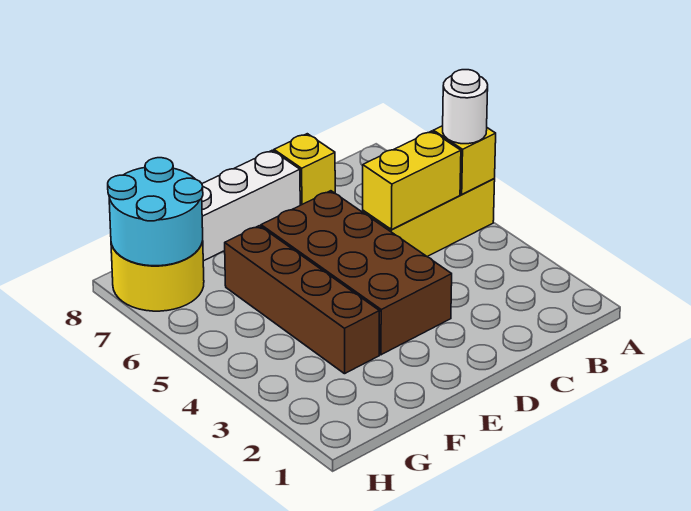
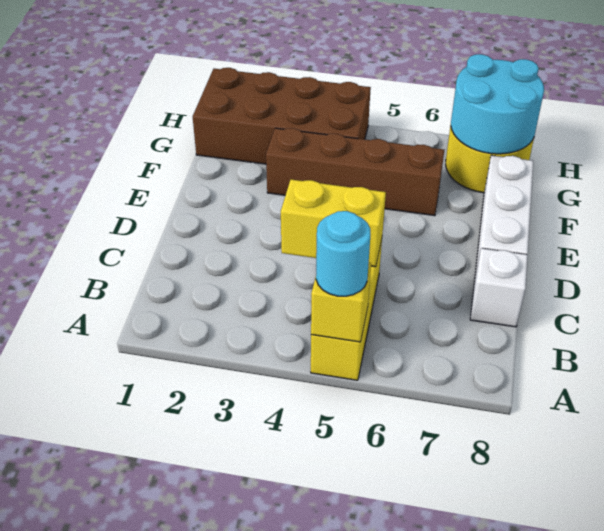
white round brick A5 level 3 -> cyan round brick A5 level 3
yellow brick B5:C5 level 2 -> yellow brick C4:C5 level 2
yellow brick C8 level 1 -> white brick C8 level 1
brown brick D3:E6 level 1 -> brown brick G1:H4 level 1

